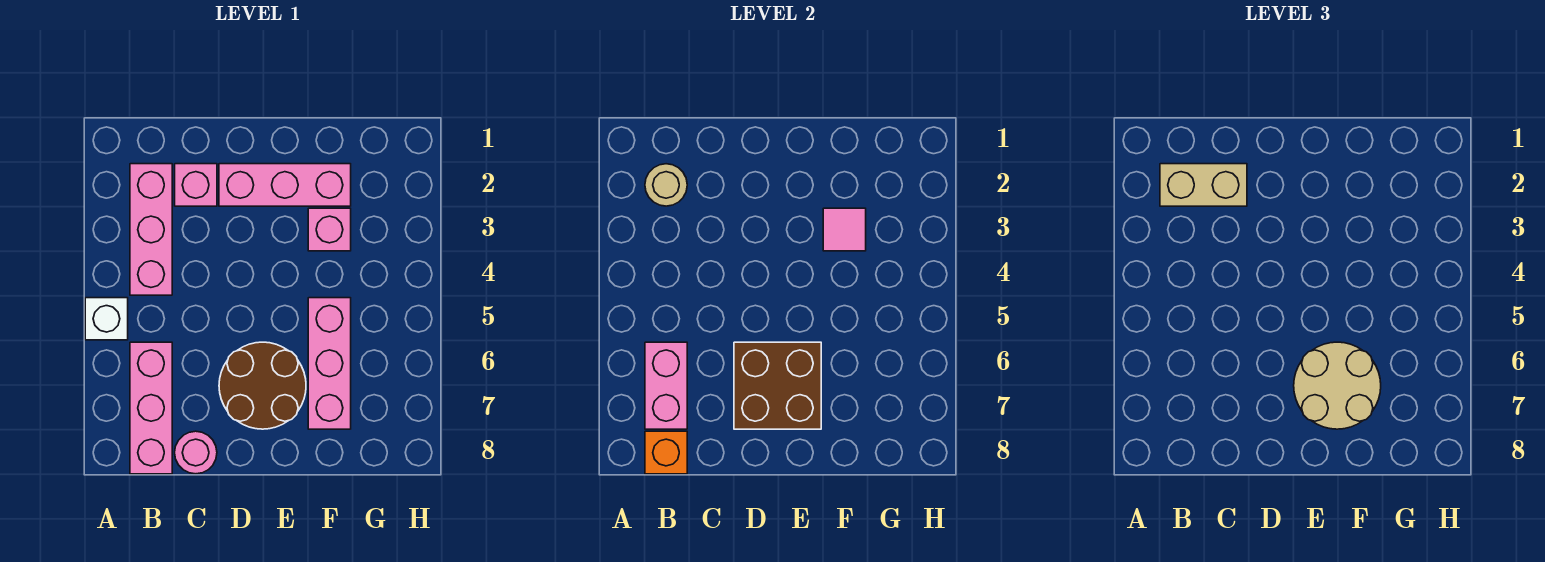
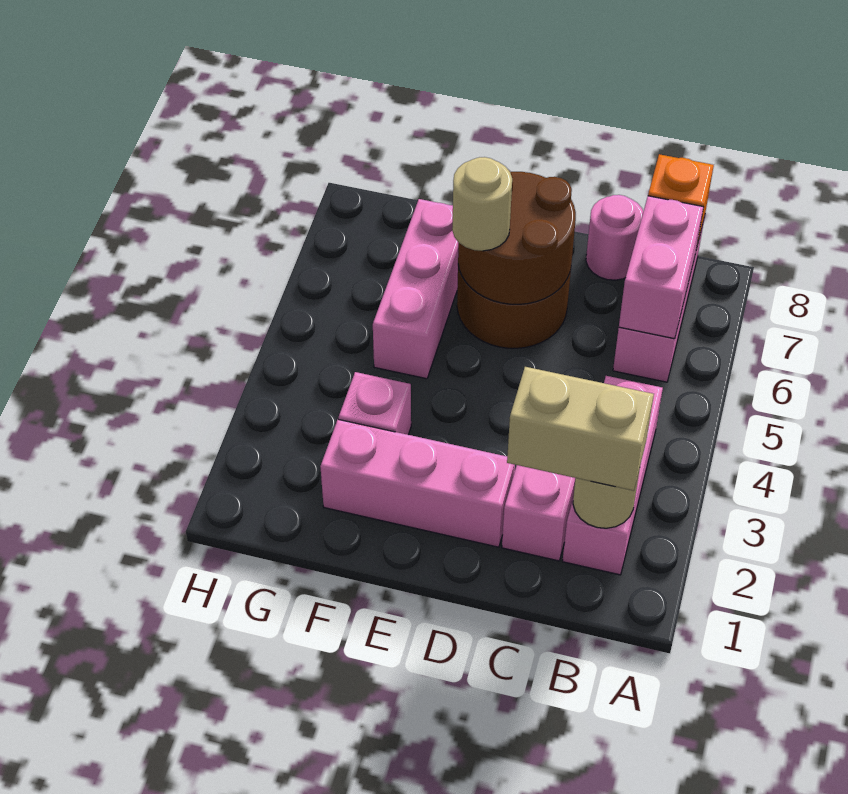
white brick A5 level 1 -> none
brown brick D6:E7 level 2 -> brown round brick D6:E7 level 2
tan round brick E6:F7 level 3 -> tan round brick E6 level 3
pink tile F3 level 2 -> none

